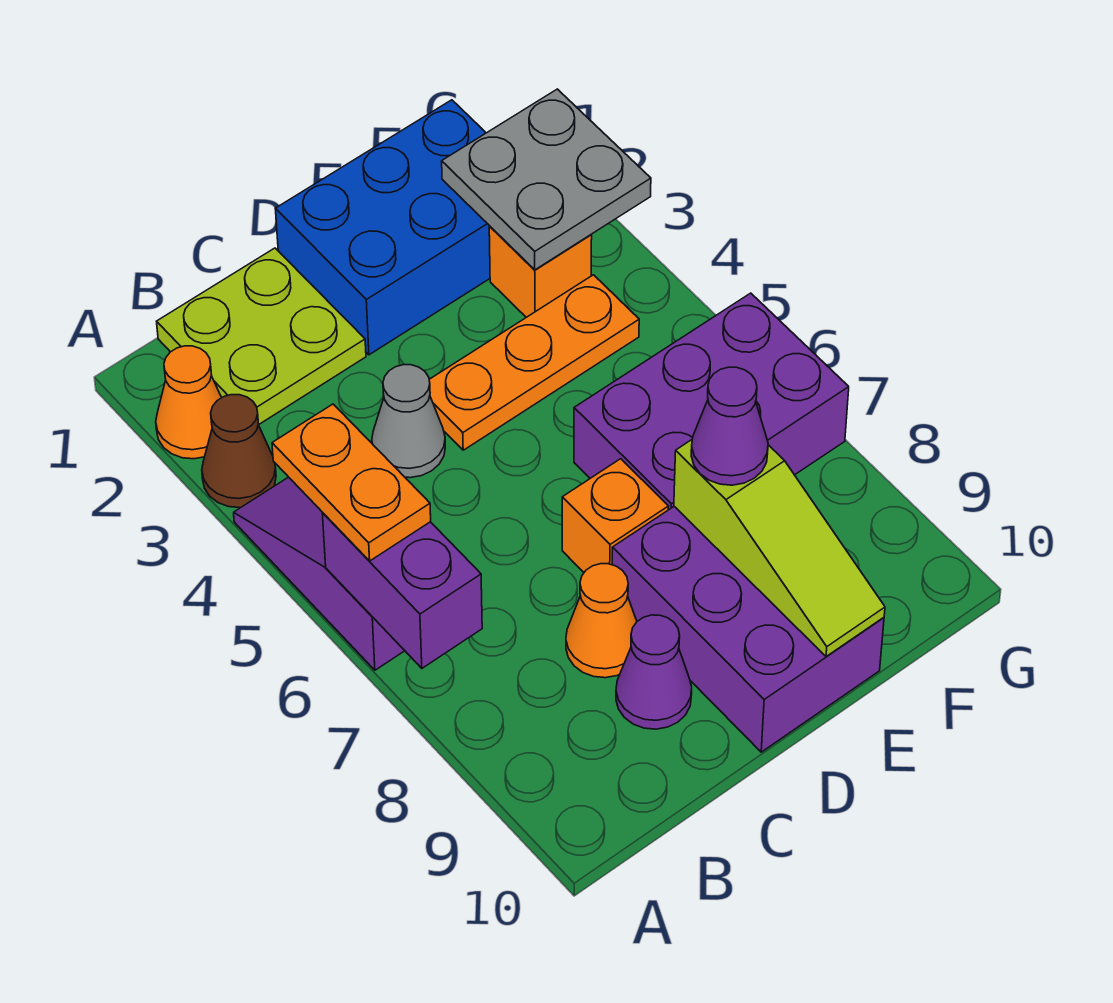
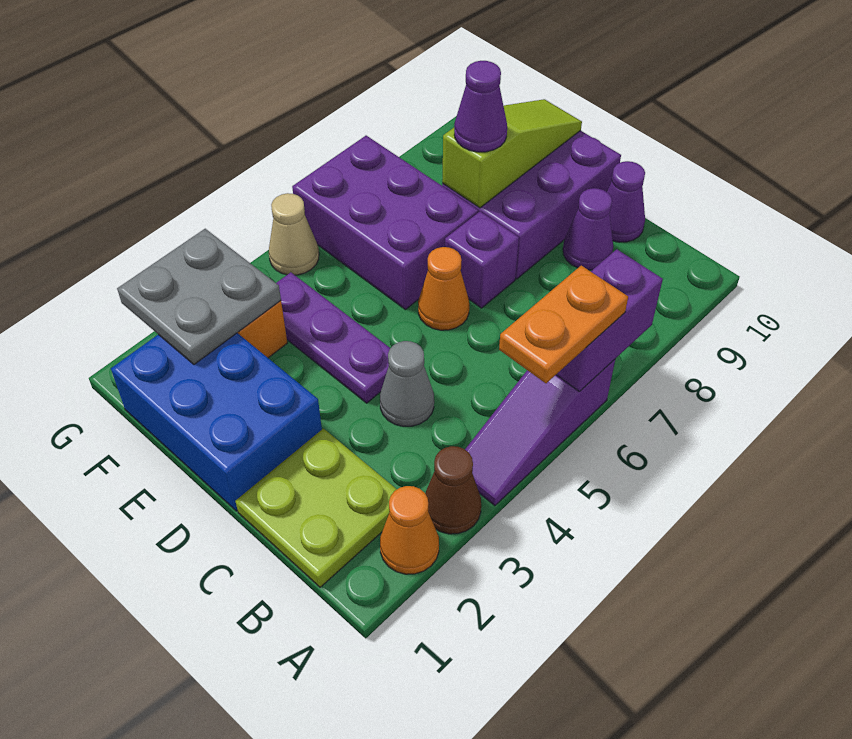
orange cone C8 level 1 -> orange cone D6 level 1
none -> purple cone C10 level 1
orange plate D4:F4 level 1 -> purple plate D4:F4 level 1
orange brick D7 level 1 -> purple brick D7 level 1
none -> tan cone G5 level 1

